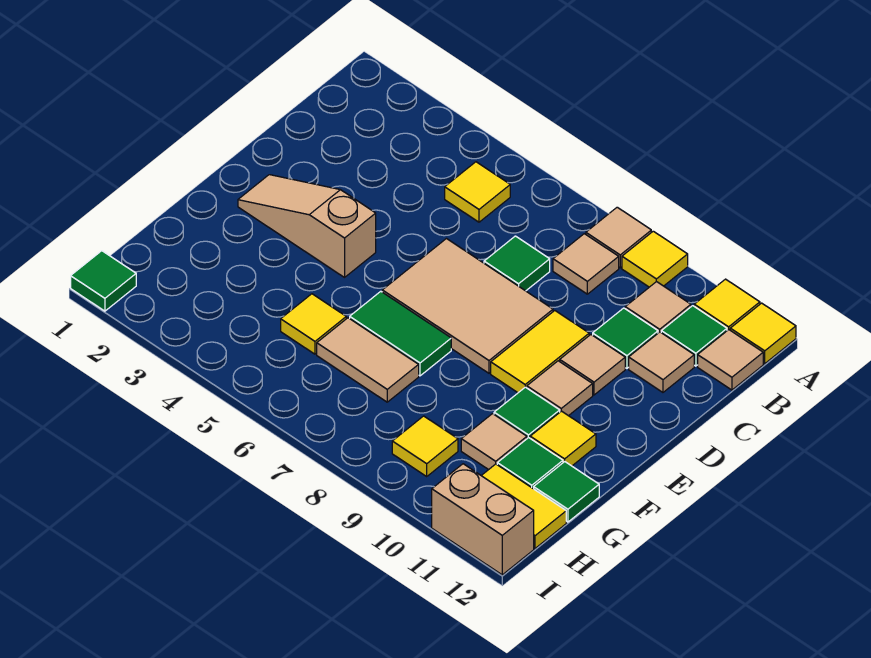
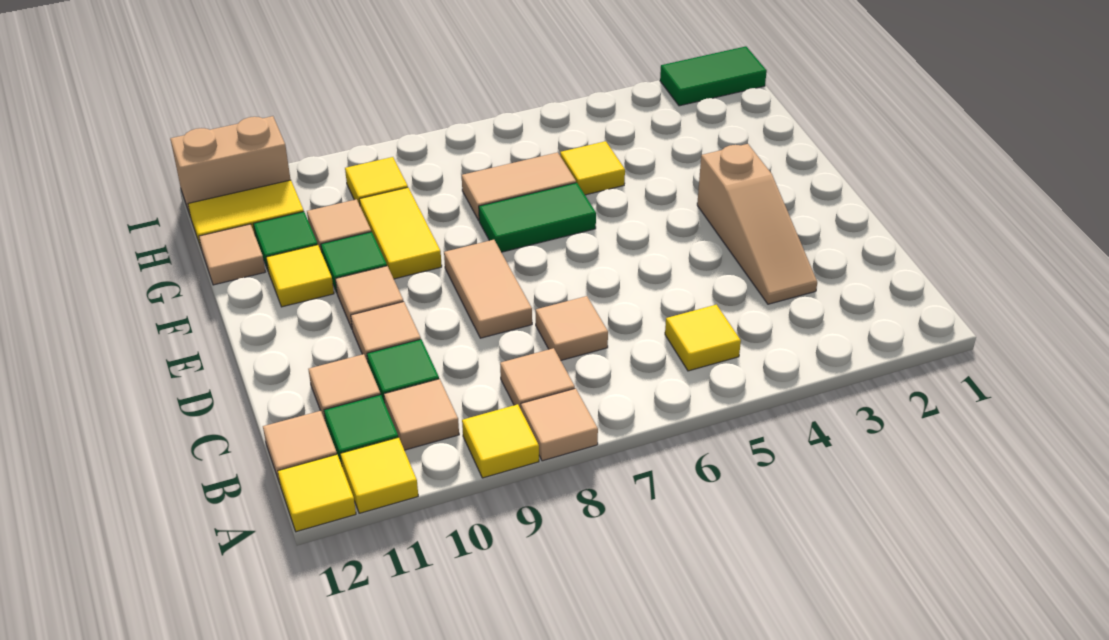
green tile C7 level 1 -> tan tile C7 level 1
tan tile D6:E8 level 1 -> tan tile D8:E8 level 1
yellow tile D9:E9 level 1 -> yellow tile F9:G9 level 1
tan slope E2:E4 level 1 top 4 -> tan slope C3:E3 level 1 top E
green tile G12 level 1 -> tan tile G12 level 1
green tile I1 level 1 -> green tile I1:I2 level 1

